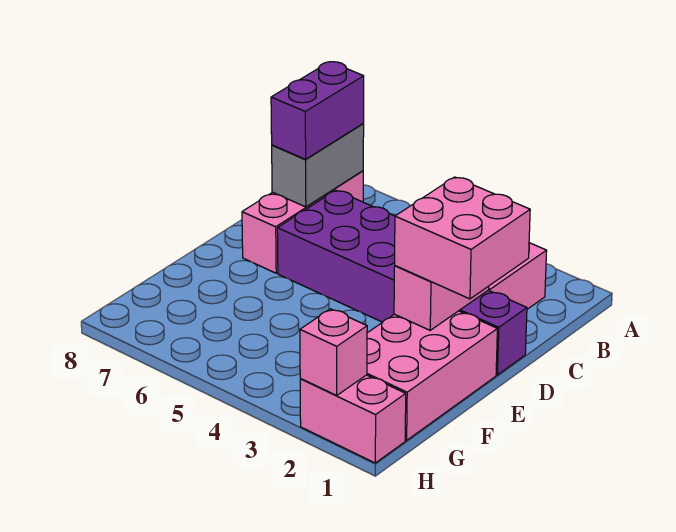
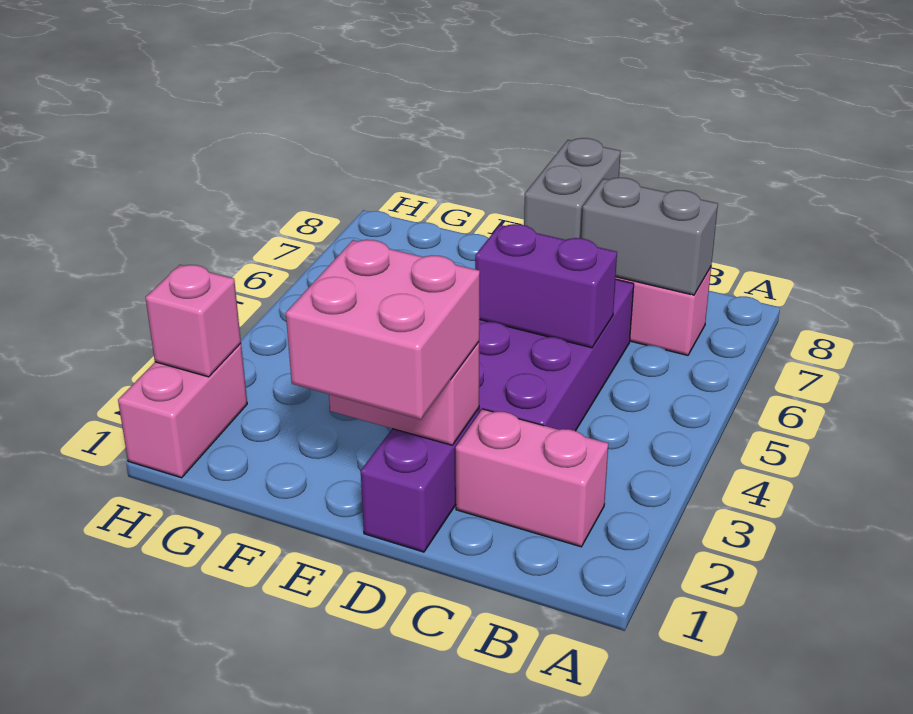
purple brick B7:C7 level 3 -> purple brick C5:D5 level 2
none -> grey brick D7:D8 level 2
pink brick E1:G2 level 1 -> none

